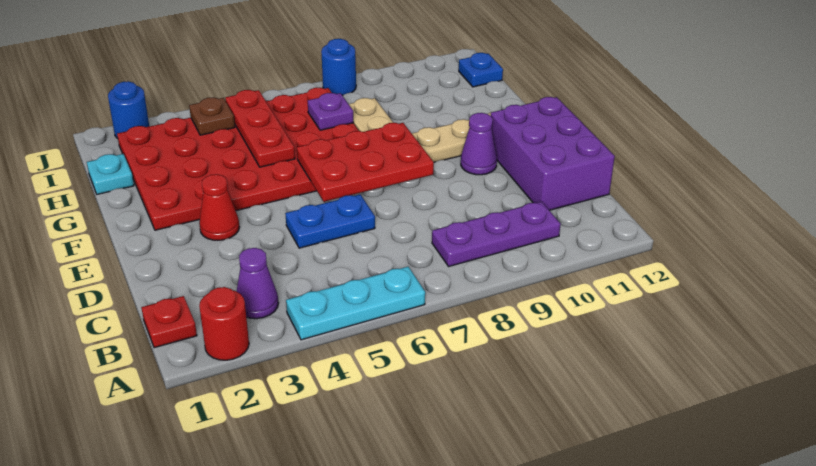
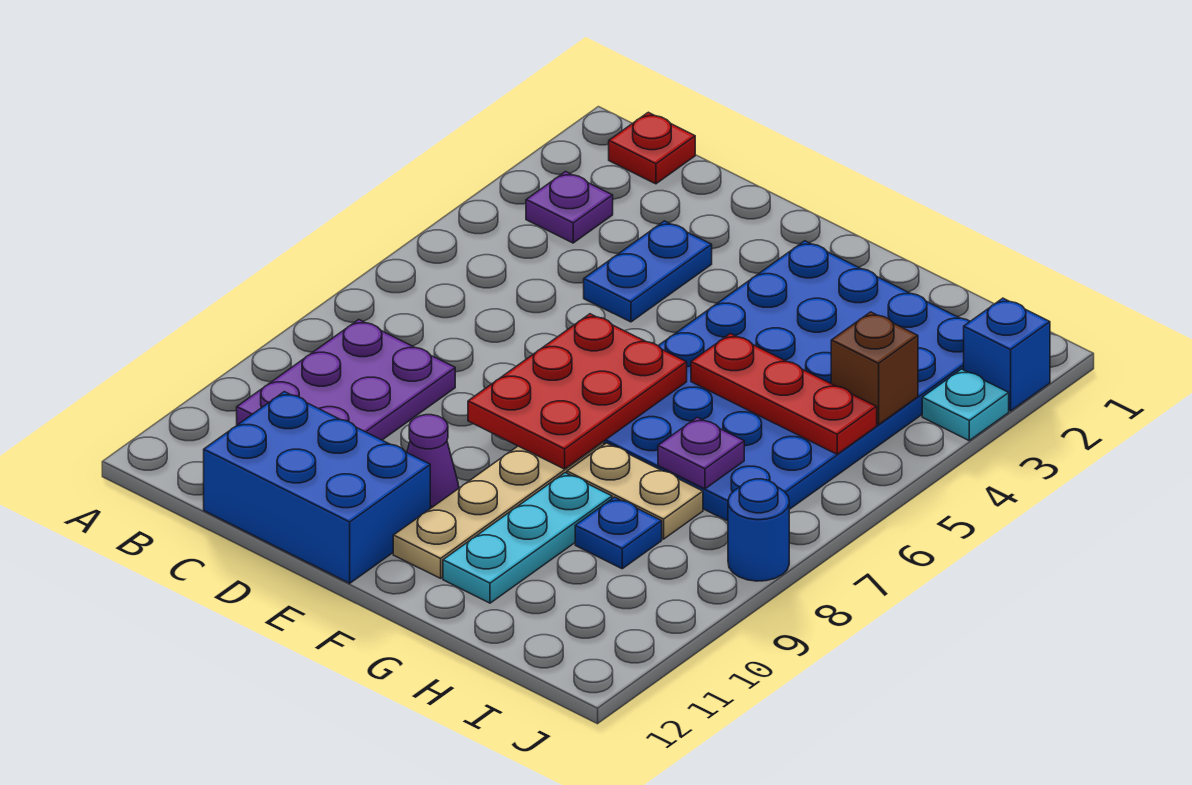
red round brick A2 level 1 -> none
cyan plate A4:A6 level 1 -> cyan plate G9:G11 level 1
purple cone B3 level 1 -> purple plate B3 level 1
purple plate B8:B10 level 1 -> purple plate B8:C10 level 1
purple brick C11:E12 level 1 -> blue brick C11:E12 level 1
blue plate D5:D6 level 1 -> blue plate D3:D4 level 1
red cone E3 level 1 -> none
red plate F2:I7 level 1 -> blue plate F2:I7 level 1
cyan plate H1 level 1 -> cyan plate J3 level 1
brown plate I4 level 2 -> brown brick I4 level 2
blue plate I12 level 1 -> blue plate H9 level 1
blue round brick J2 level 1 -> blue brick J2 level 1

